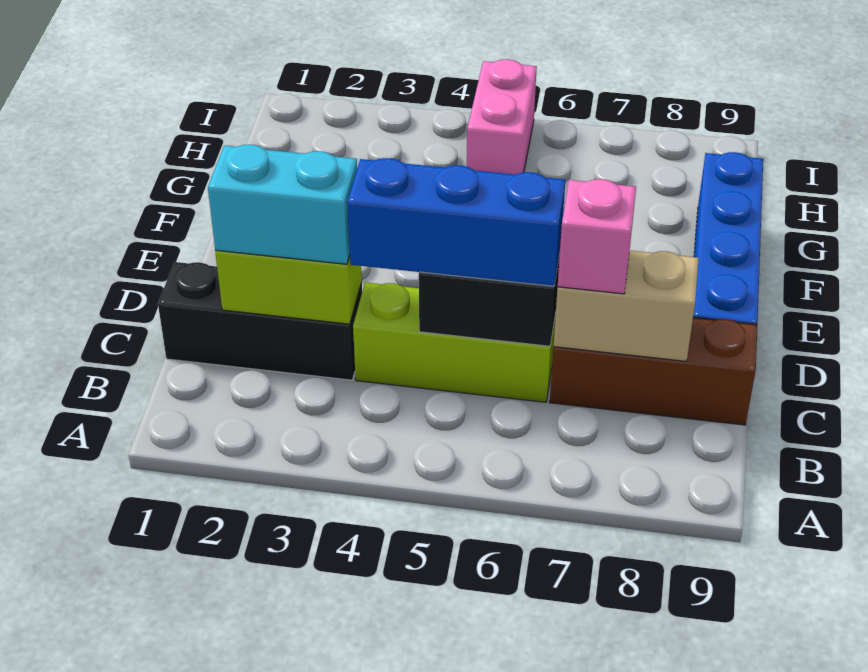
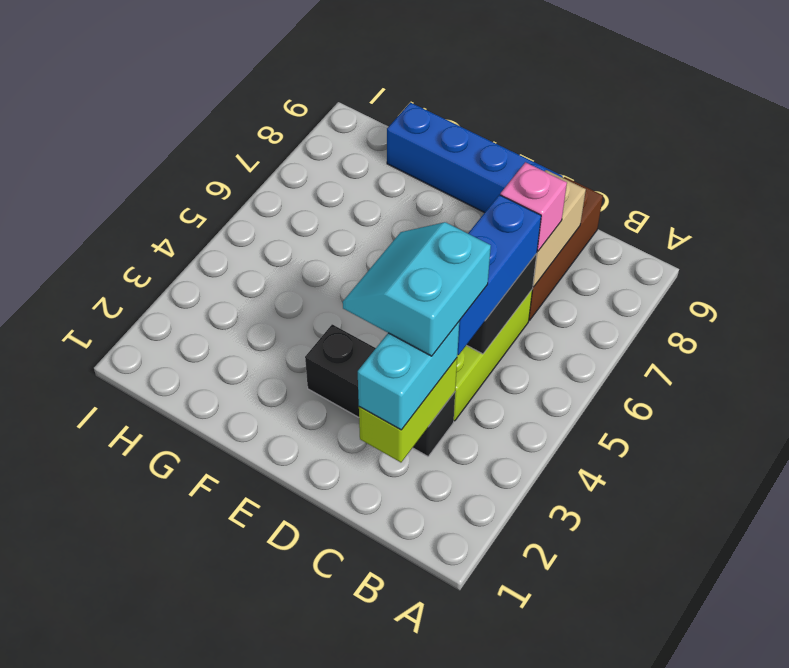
black brick C1:C3 level 1 -> black brick C3:E3 level 1
none -> cyan slope C3:D4 level 4 top C
pink brick H5:I5 level 1 -> none

